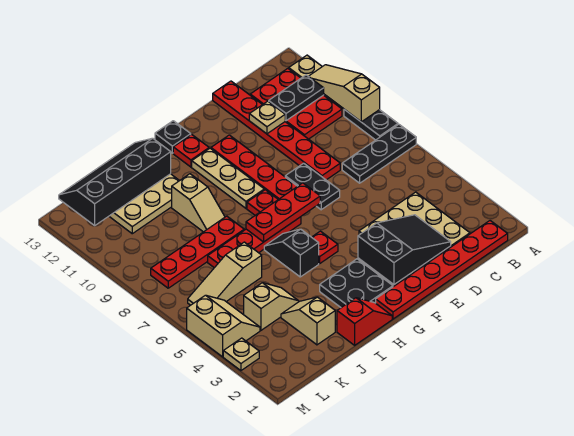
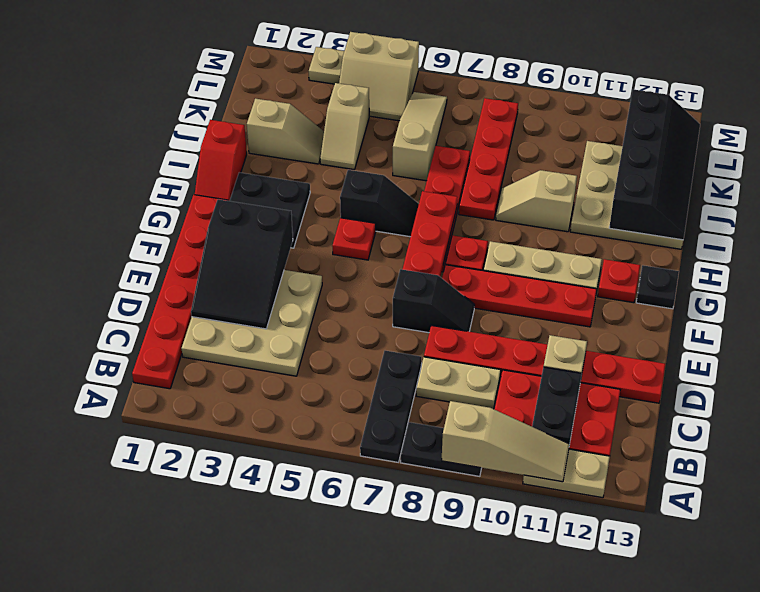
none -> tan plate C8:C9 level 1
black plate E7:E8 level 1 -> black slope E7:E8 level 1 top 7

